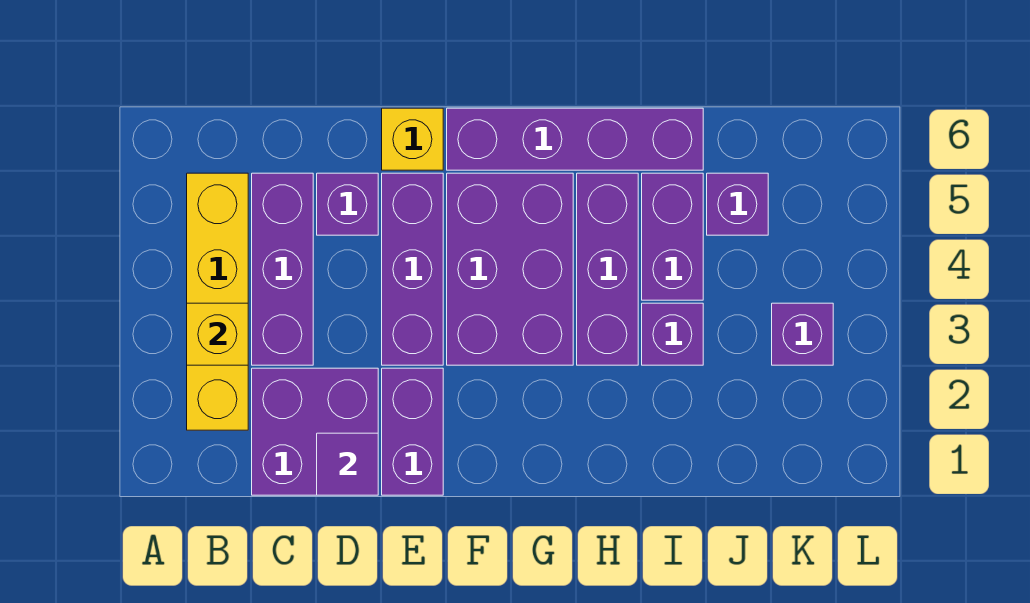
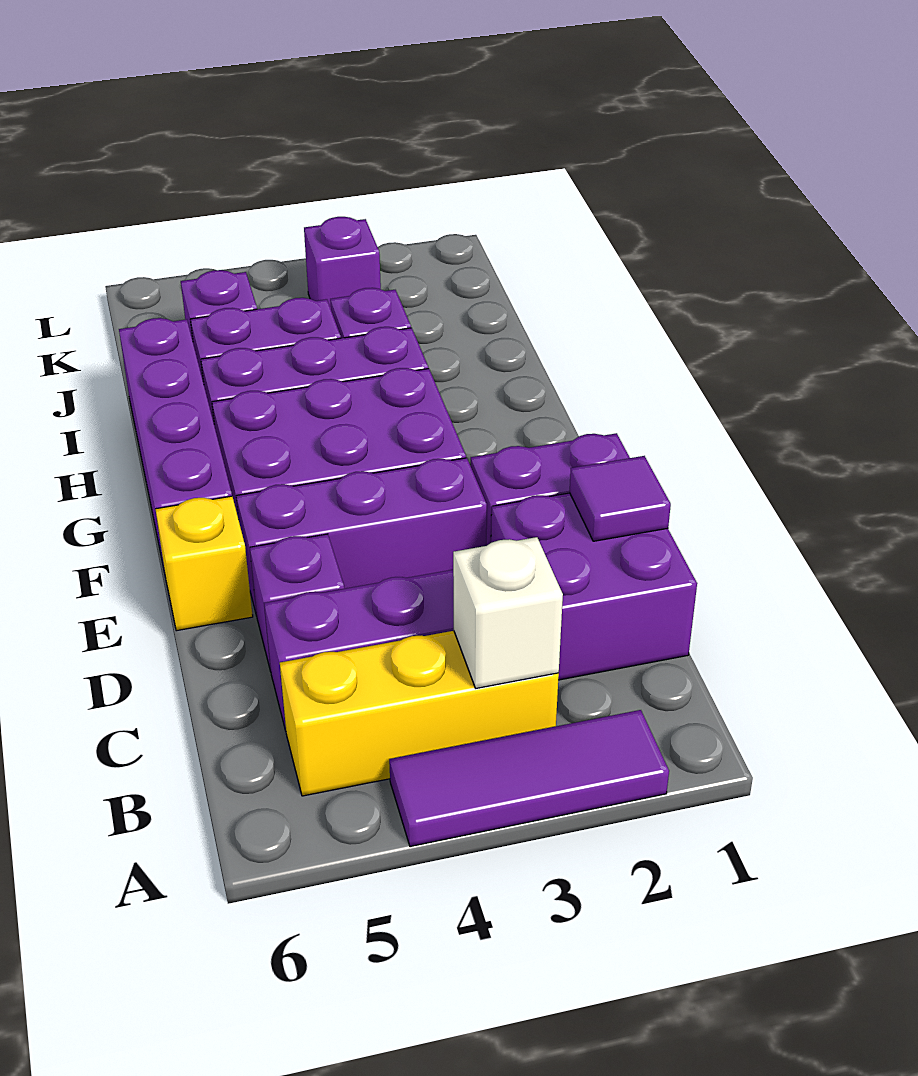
none -> purple tile A2:A4 level 1
yellow brick B2:B5 level 1 -> yellow brick B3:B5 level 1
yellow brick B3 level 2 -> white brick B3 level 2

